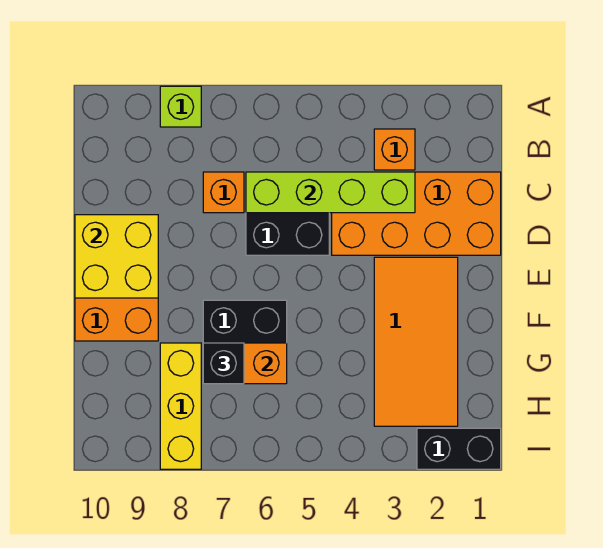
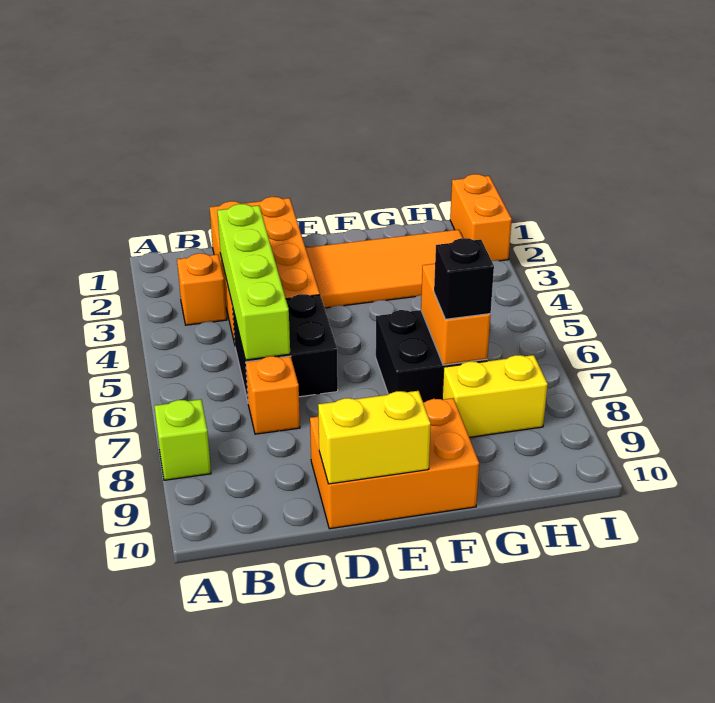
yellow brick D9:E10 level 2 -> yellow brick D10:E10 level 2
yellow brick G8:I8 level 1 -> yellow brick G8:H8 level 1
black brick I1:I2 level 1 -> orange brick I1:I2 level 1

